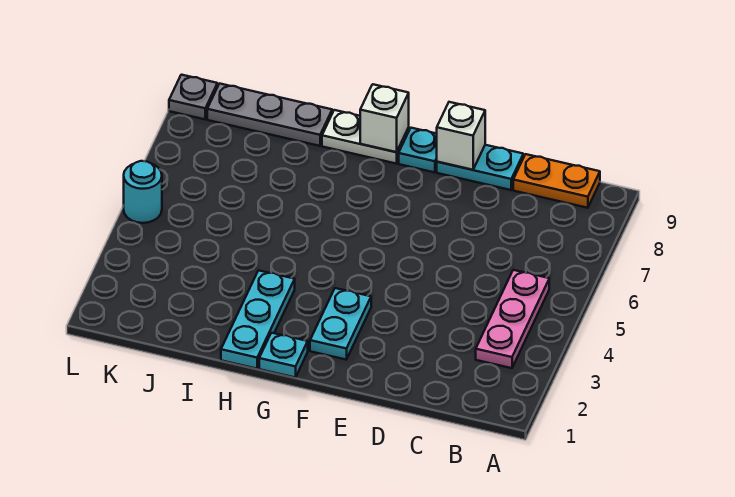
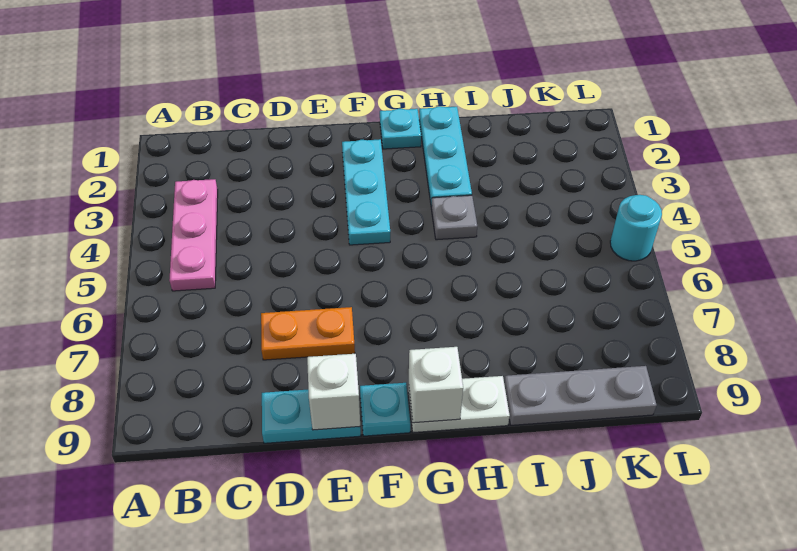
orange plate B9:C9 level 1 -> orange plate D7:E7 level 1
cyan plate F2:F3 level 1 -> cyan plate F2:F4 level 1
grey plate L9 level 1 -> grey plate H4 level 1

